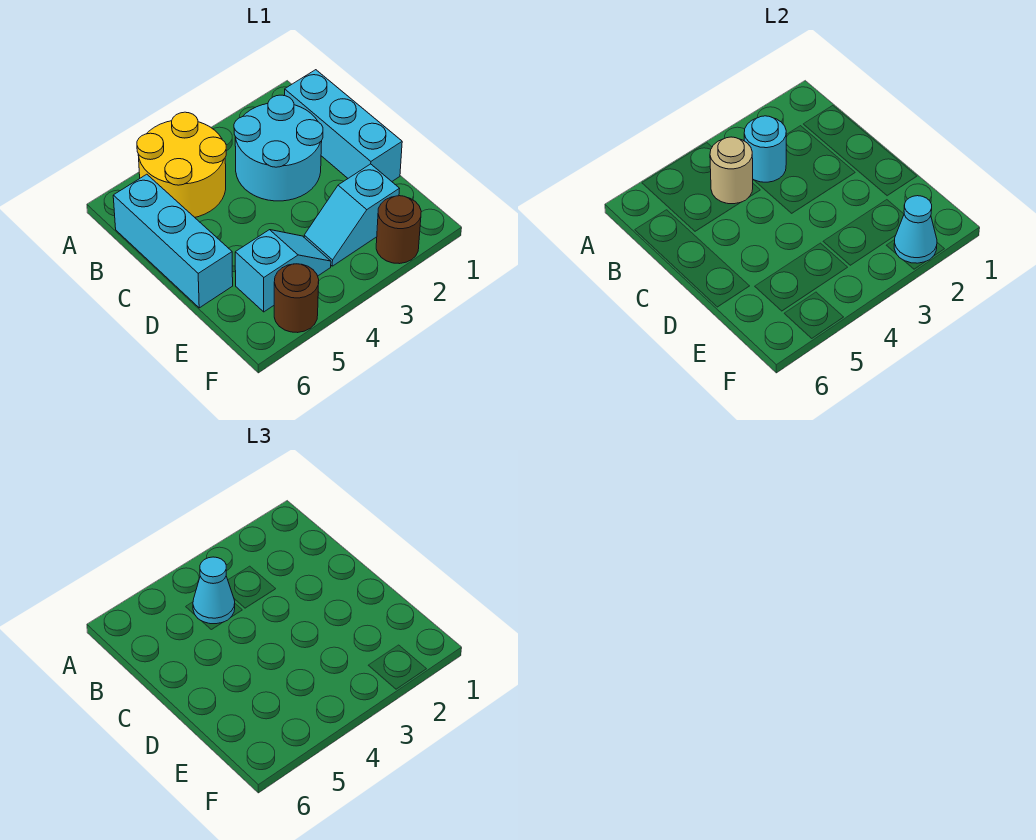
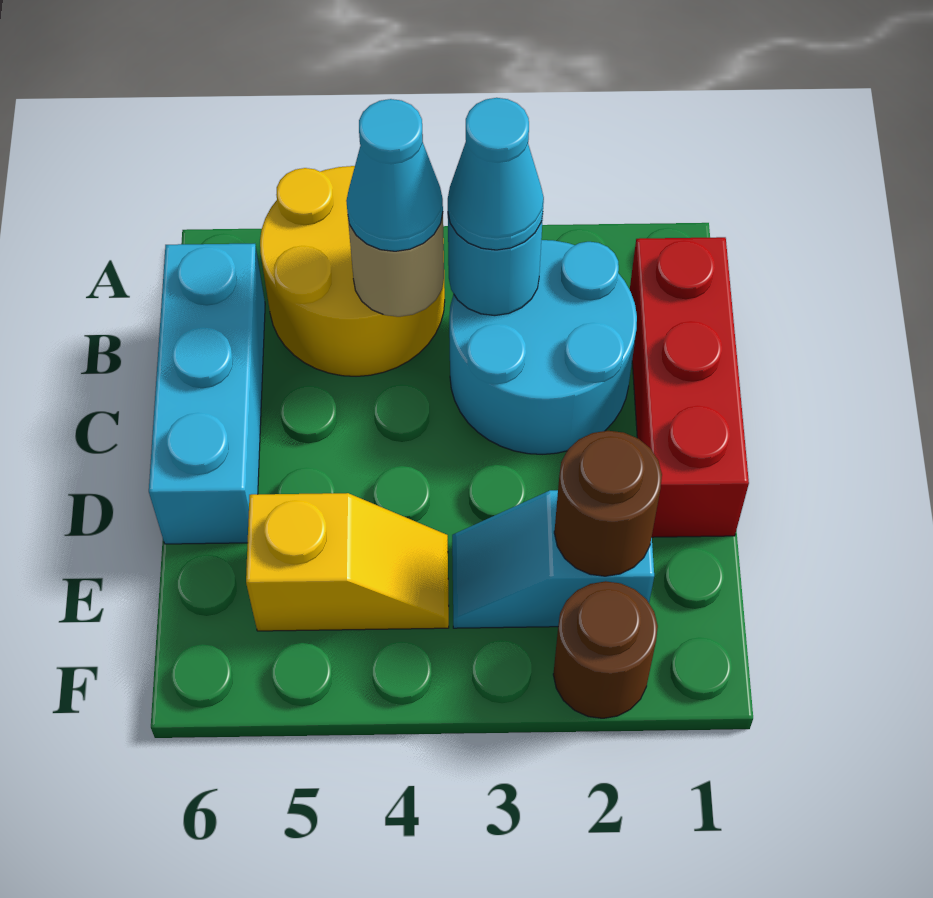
cyan brick B1:D1 level 1 -> red brick B1:D1 level 1
cyan slope E4:E5 level 1 top 5 -> yellow slope E4:E5 level 1 top 5
cyan cone F2 level 2 -> cyan cone B3 level 3
brown round brick F5 level 1 -> brown round brick E2 level 2

